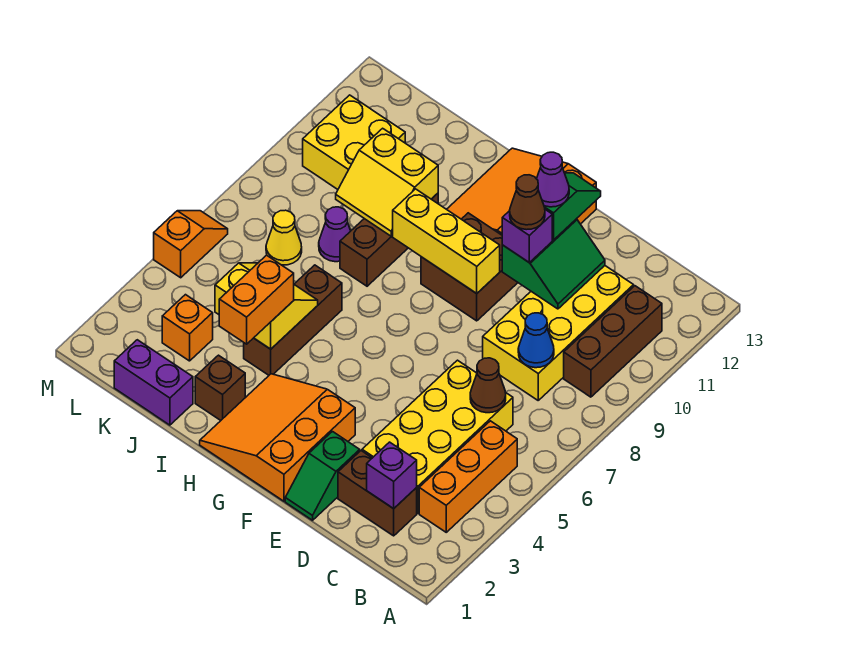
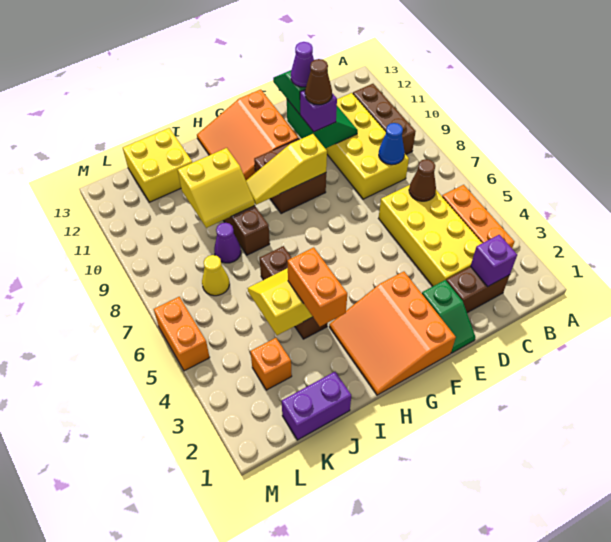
yellow brick F9:H9 level 2 -> yellow slope F9:H9 level 2 top F
brown brick I2 level 1 -> none
yellow brick K10:L11 level 1 -> yellow brick J12:K13 level 1
orange slope M5:M6 level 1 top 5 -> orange brick M5:M6 level 1

